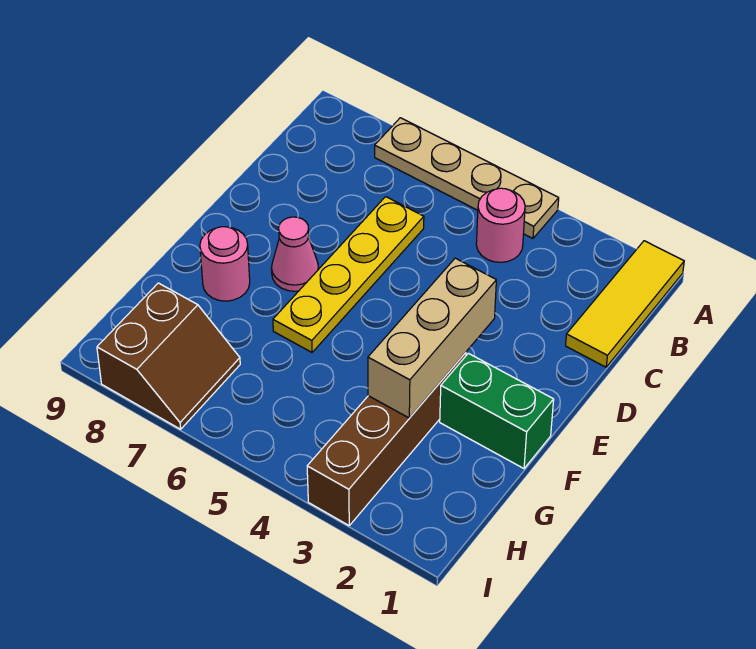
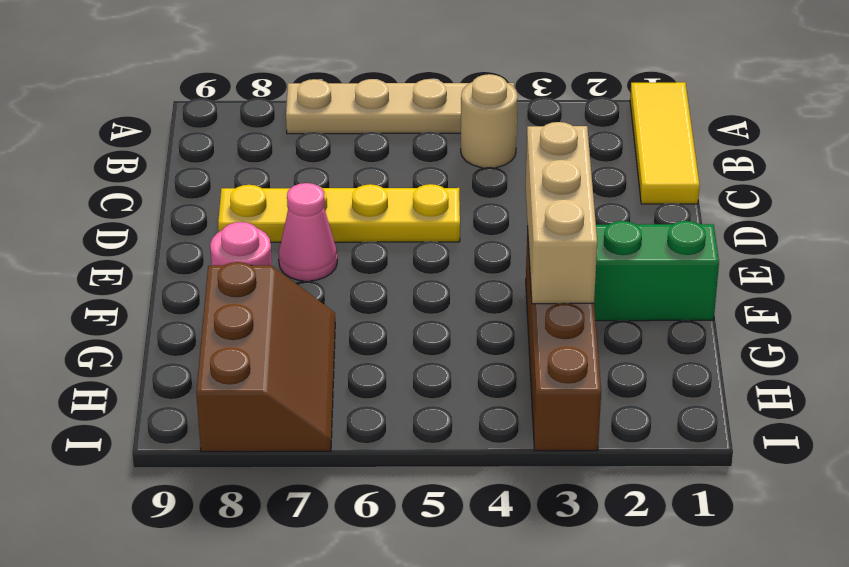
pink round brick B4 level 1 -> tan round brick B4 level 1
yellow plate C6:F6 level 1 -> yellow plate D5:D8 level 1
brown slope H7:I8 level 1 top 8 -> brown slope G7:I8 level 1 top 8

